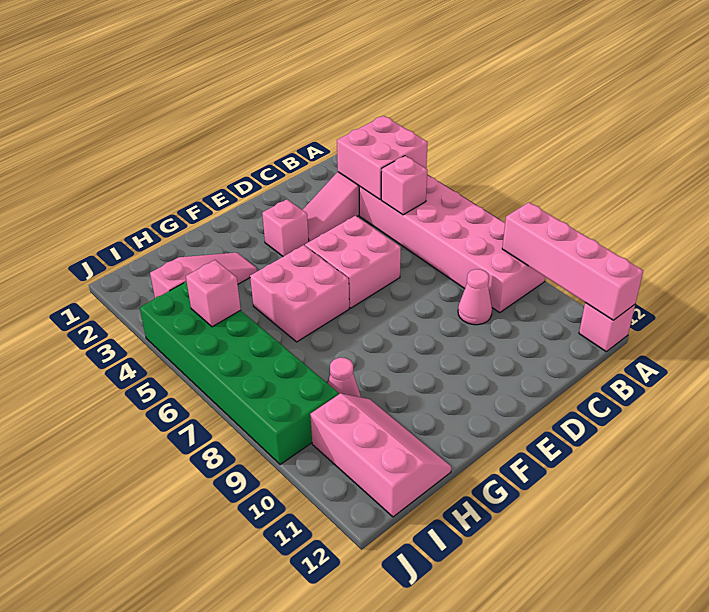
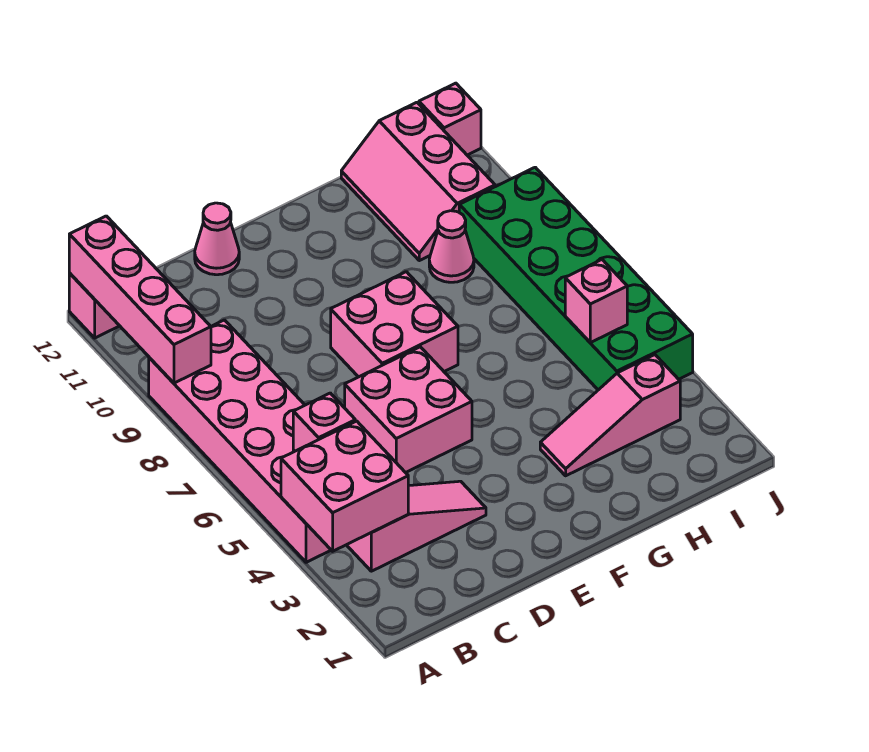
pink cone C9 level 1 -> pink cone D12 level 1
pink brick E3 level 1 -> pink brick J12 level 1
pink brick F5:G6 level 1 -> pink brick E7:F8 level 1

